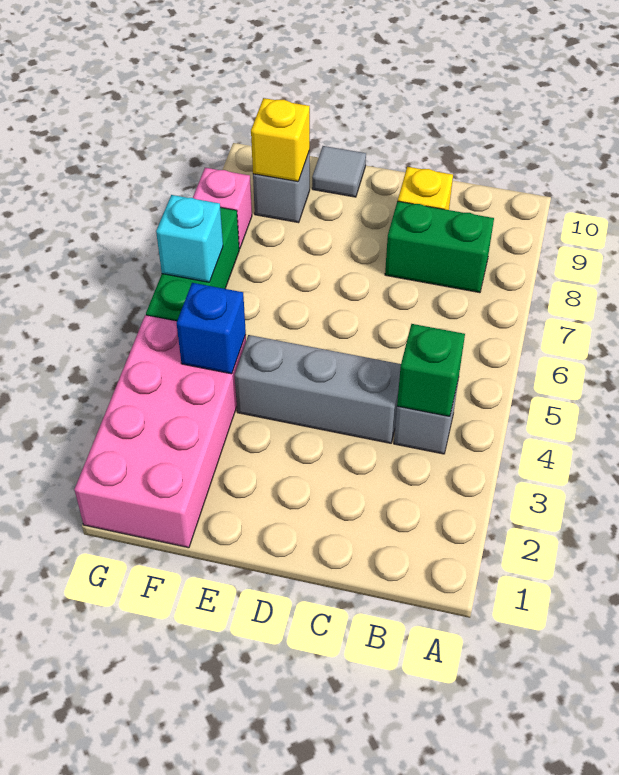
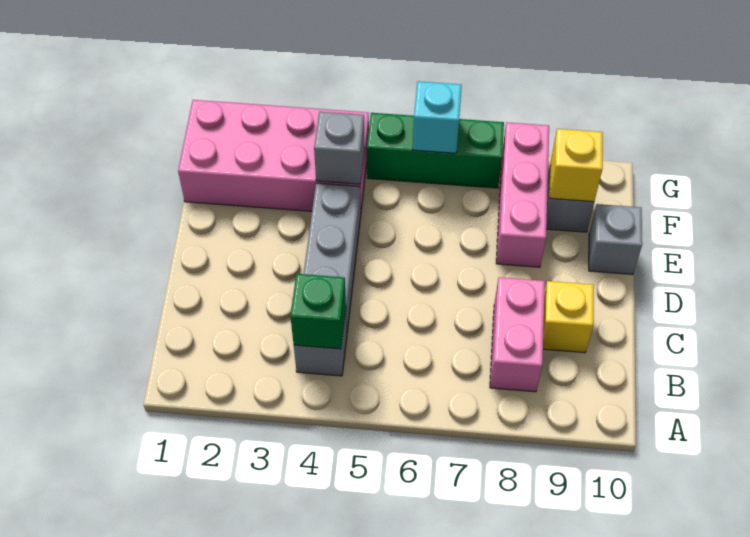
green brick B8:C8 level 1 -> pink brick B8:C8 level 1
grey tile E10 level 1 -> grey brick E10 level 1
blue brick F4 level 2 -> grey brick F4 level 2
pink brick G8 level 1 -> pink brick E8:G8 level 1

